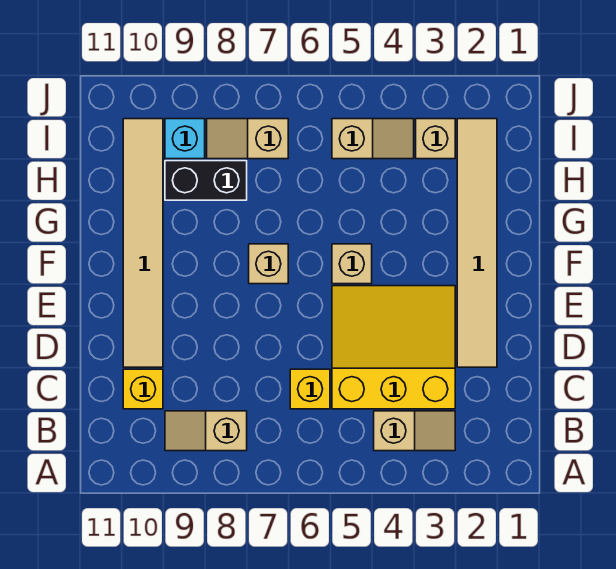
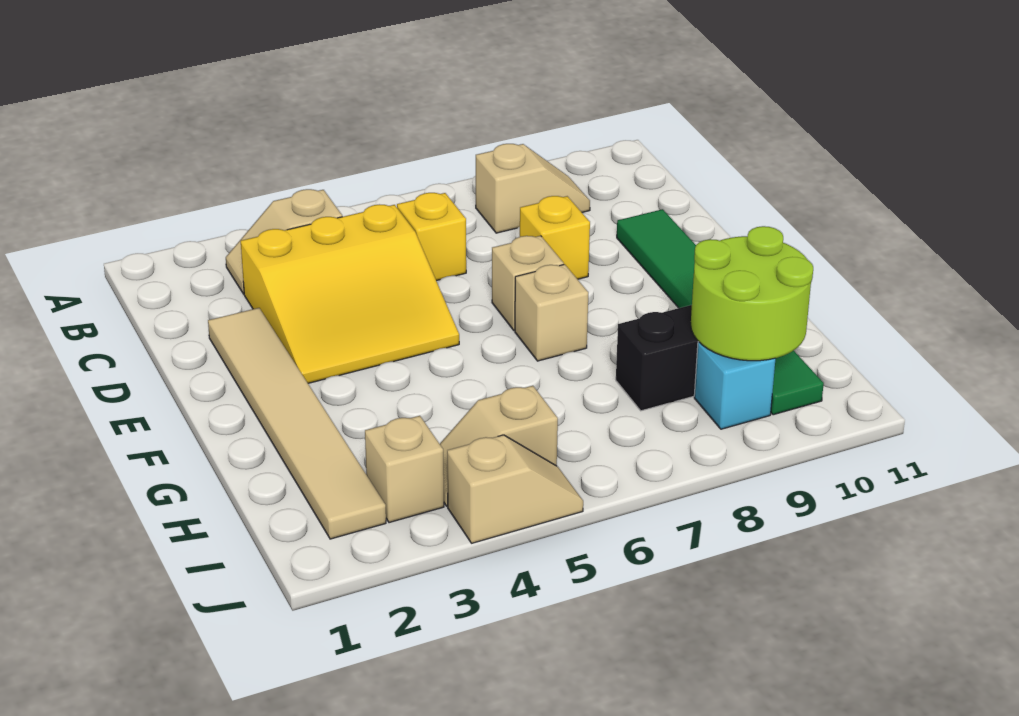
yellow brick C10 level 1 -> yellow brick D8 level 1
tan tile D10:I10 level 1 -> green tile D10:I10 level 1
tan brick F5 level 1 -> tan brick E7 level 1
none -> lime round brick H9:I10 level 2
tan slope I7:I8 level 1 top 7 -> tan slope J4:J5 level 1 top 4

